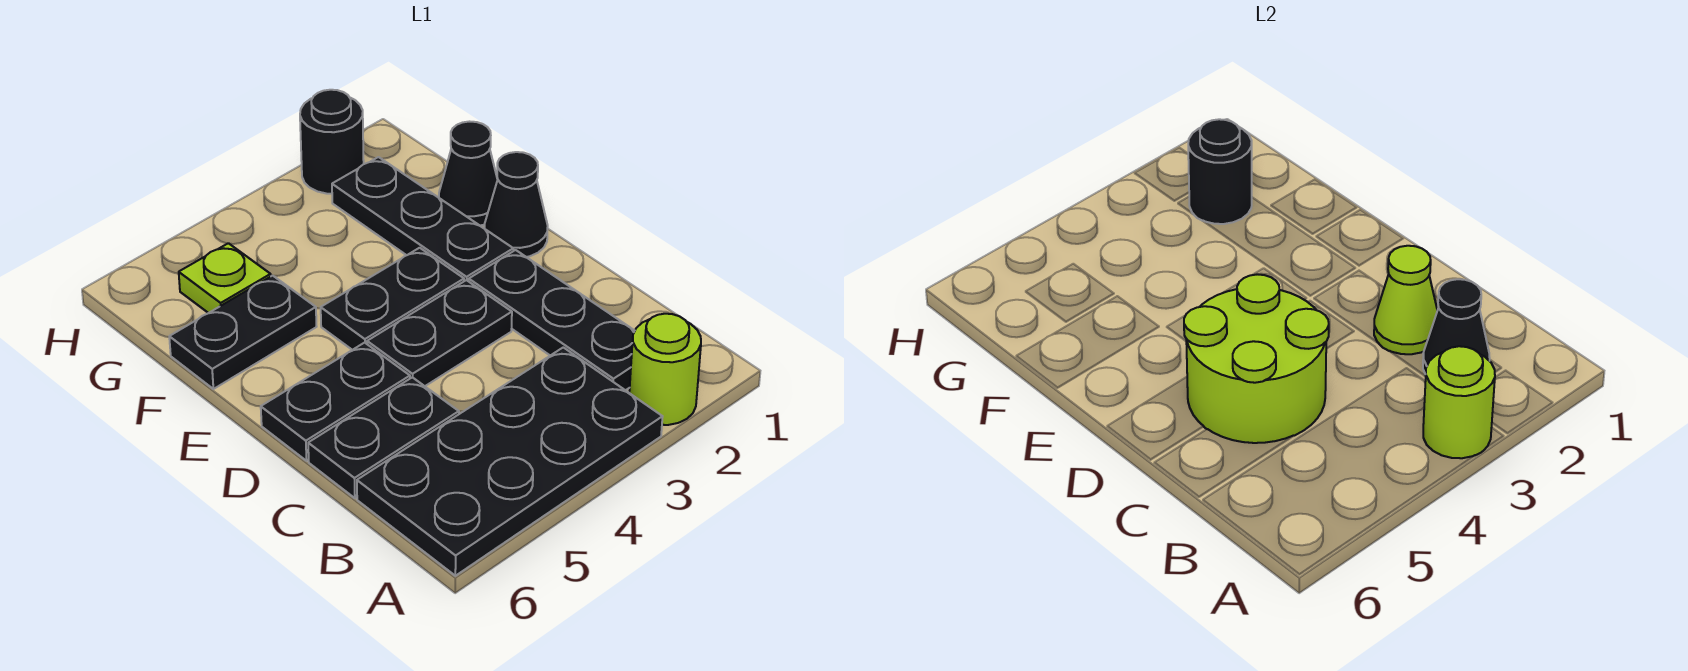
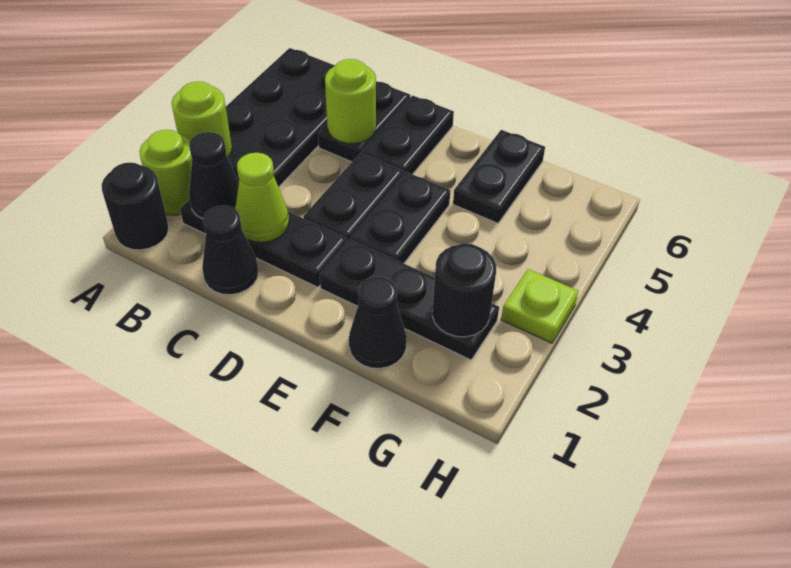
lime round brick C4:D5 level 2 -> lime round brick C5 level 2
black cone E1 level 1 -> black cone C1 level 1
lime plate G5 level 1 -> lime plate H3 level 1
black round brick H2 level 1 -> black round brick A1 level 1

